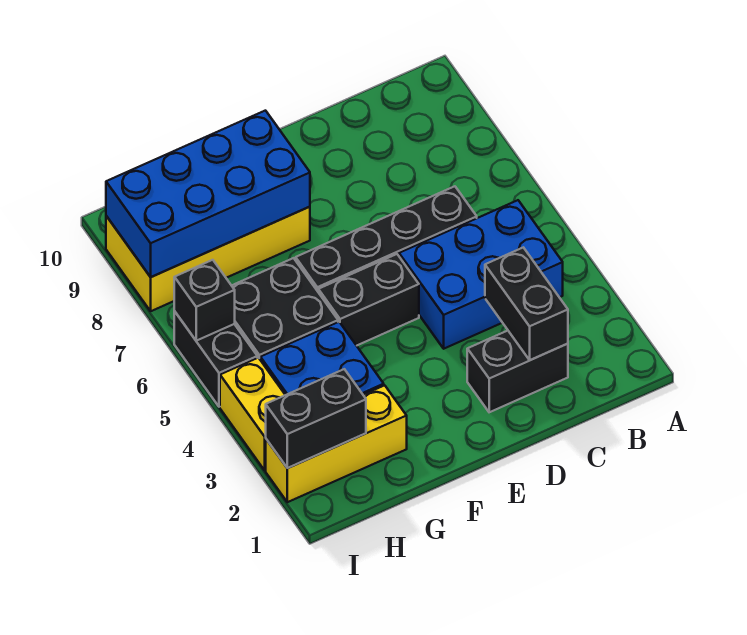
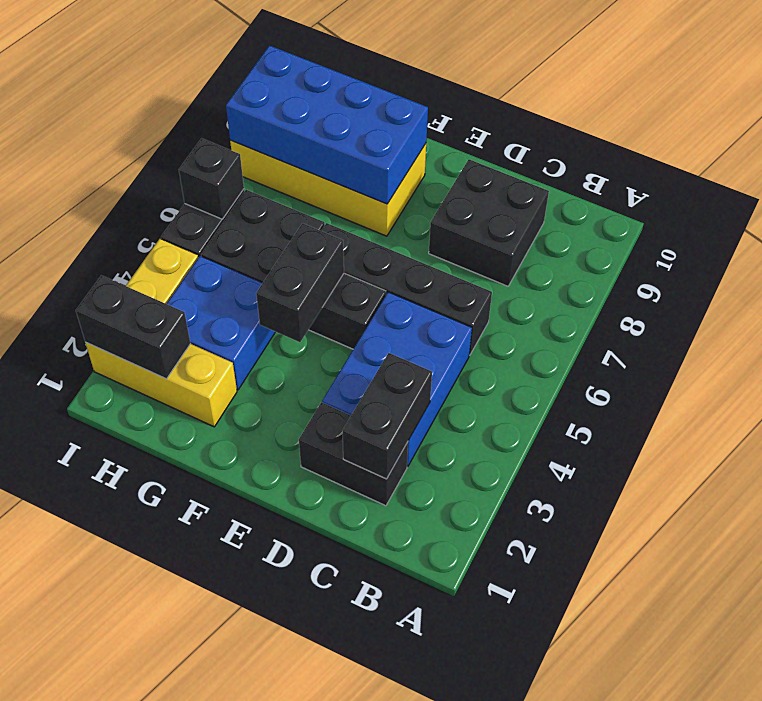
blue brick B4:D5 level 1 -> blue brick C3:D5 level 1
none -> black brick C8:D9 level 1
none -> black brick F4:F5 level 2

